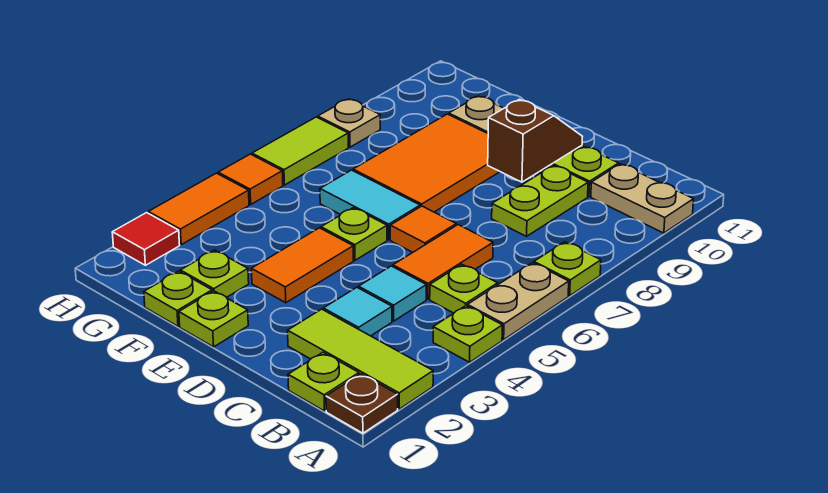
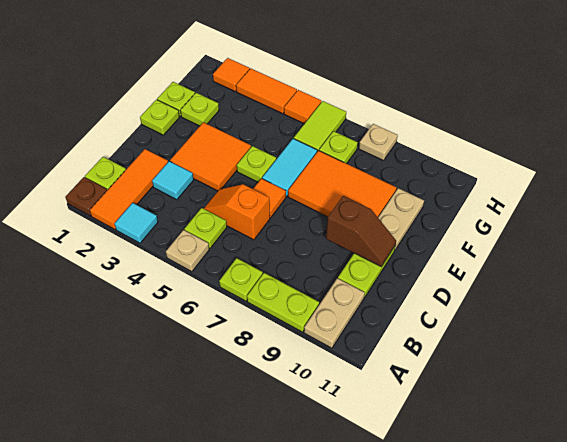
lime tile A2:C2 level 1 -> orange tile A2:C2 level 1
lime plate A4 level 1 -> lime plate G7 level 1
tan plate A5:A6 level 1 -> tan plate A5 level 1
cyan tile C4 level 1 -> cyan tile A3 level 1
orange tile C5:C6 level 1 -> orange slope C5:C6 level 1 top 6
lime plate C8:C9 level 1 -> lime plate A8:A9 level 1
orange tile E3:E4 level 1 -> orange tile D3:E4 level 1
red tile H2 level 1 -> orange tile H2 level 1
lime tile H6:H7 level 1 -> lime tile G6:H6 level 1

